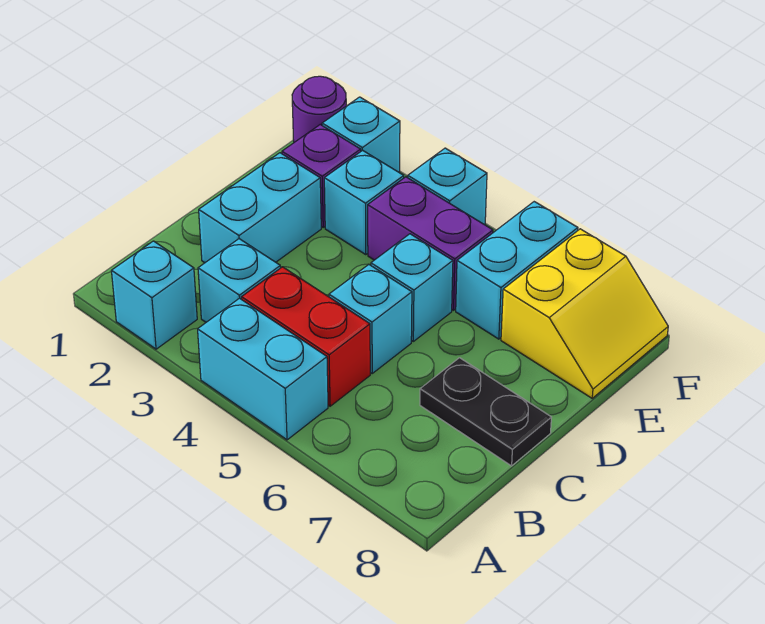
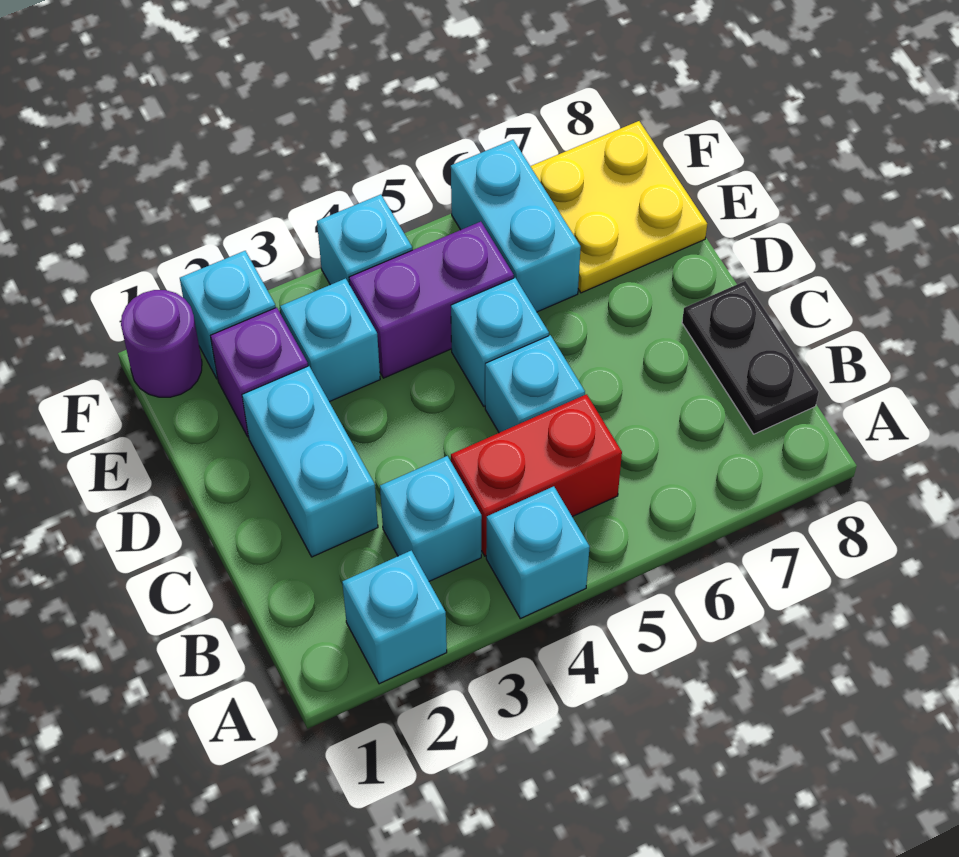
cyan brick A4:A5 level 1 -> cyan brick A4 level 1
black plate C7:C8 level 1 -> black plate B8:C8 level 1
yellow slope E7:F8 level 1 top 7 -> yellow plate E7:F8 level 1

